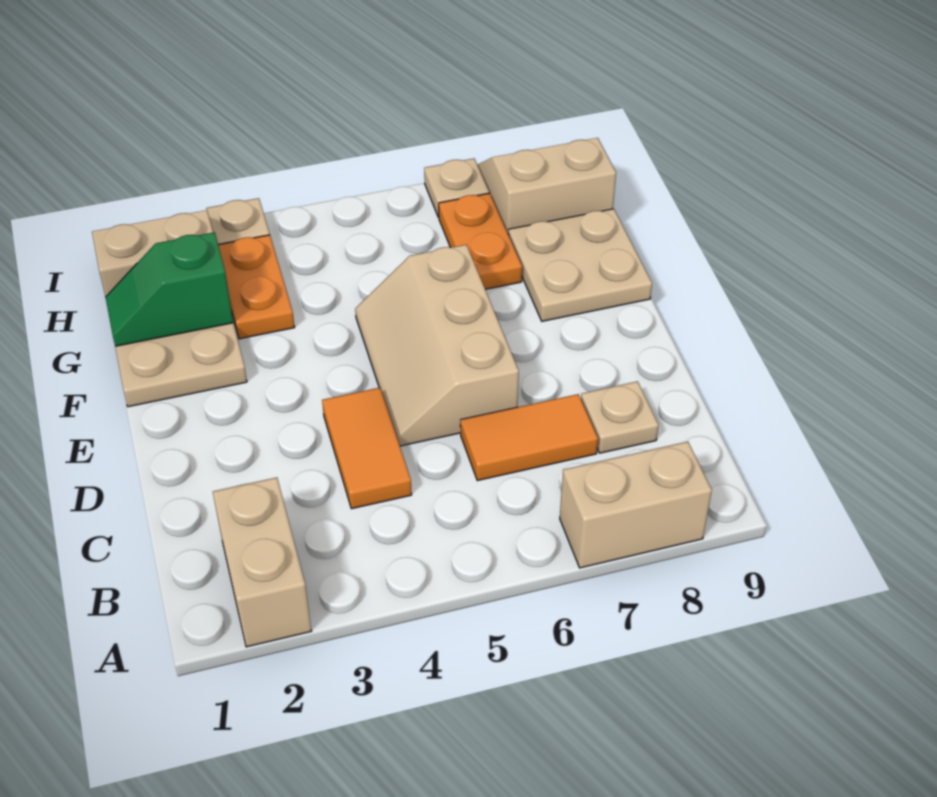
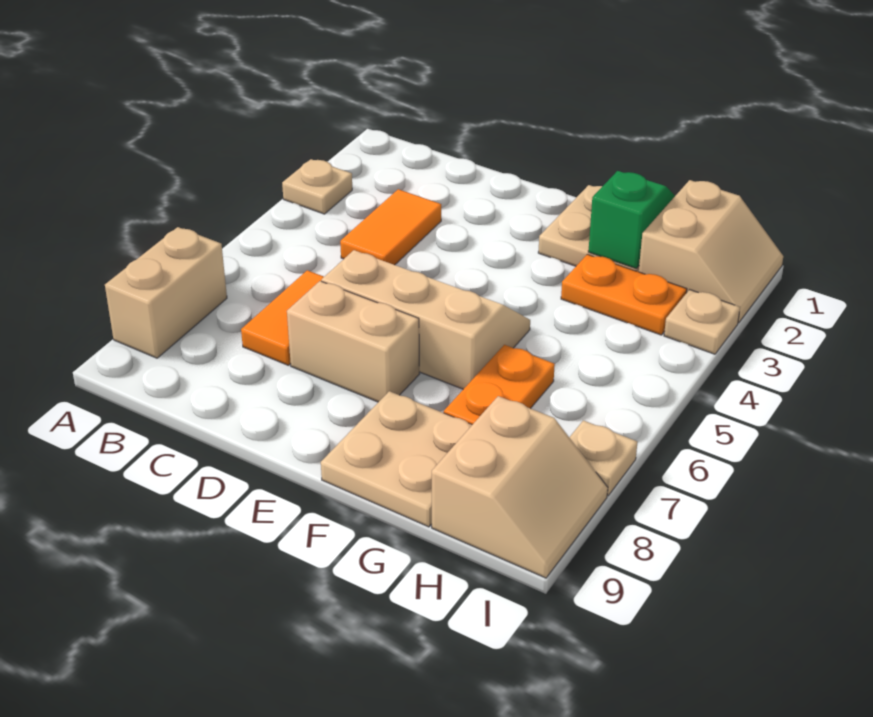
tan brick A2:B2 level 1 -> tan brick D7:E7 level 1
orange tile C4:D4 level 1 -> orange tile C3:C4 level 1
tan plate C8 level 1 -> tan plate A3 level 1
orange plate G7:H7 level 1 -> orange plate G6:G7 level 1

